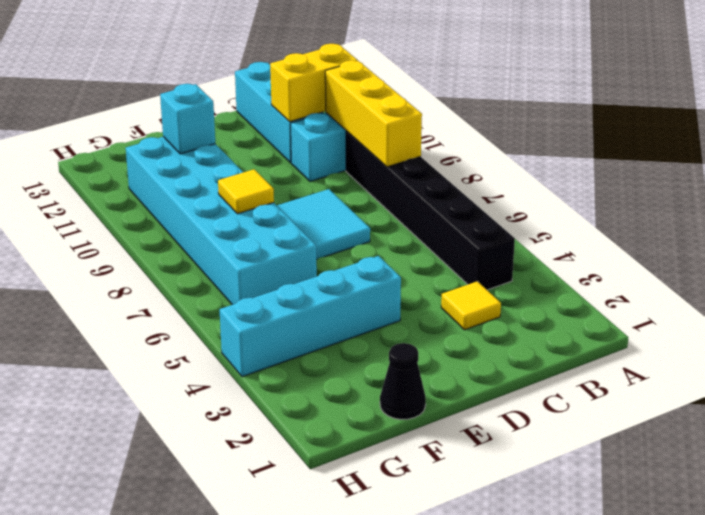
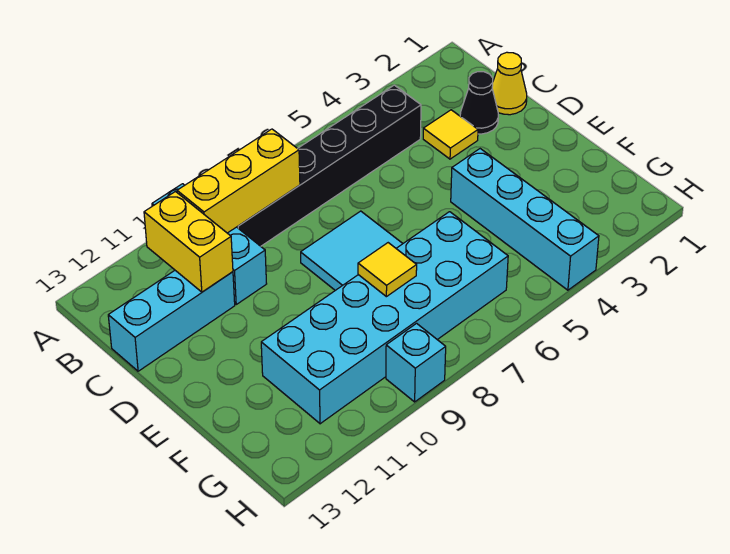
none -> yellow cone C1 level 1
black cone F1 level 1 -> black cone C2 level 1
cyan brick F11 level 2 -> cyan brick H9 level 1

